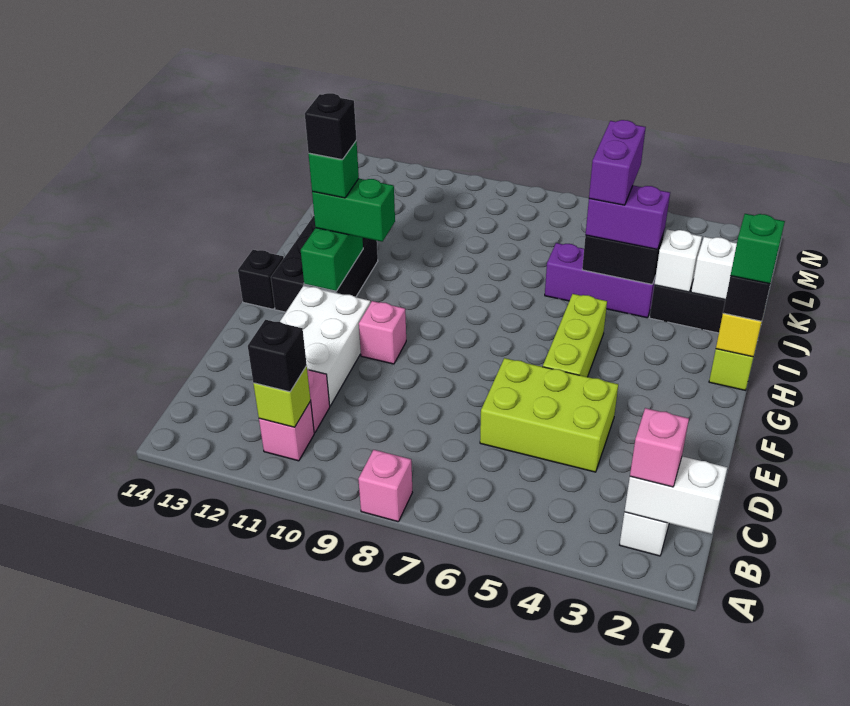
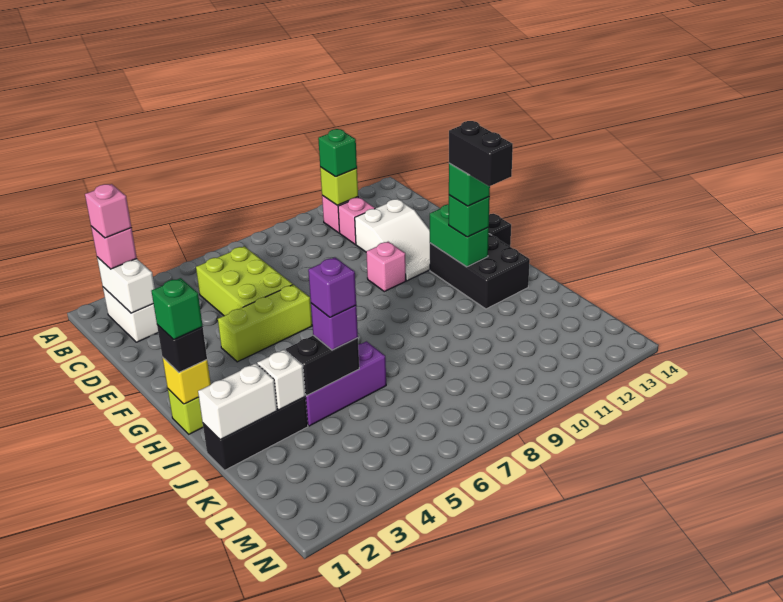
pink brick A8 level 1 -> pink brick B2 level 4
white brick B1:B2 level 2 -> white brick B2:C2 level 2
black brick B11 level 3 -> green brick B11 level 3
lime brick D4:E6 level 1 -> lime brick C5:E6 level 1
white brick D11:F12 level 1 -> white slope D11:F12 level 1 top D
lime brick F5:H5 level 1 -> lime brick F4:F6 level 1
green brick H11:H12 level 3 -> green brick H12 level 3
black brick H12 level 5 -> black brick H12:I12 level 5
purple brick J4:J5 level 3 -> purple brick J5 level 3
purple brick J5:K5 level 4 -> purple brick J5 level 4

